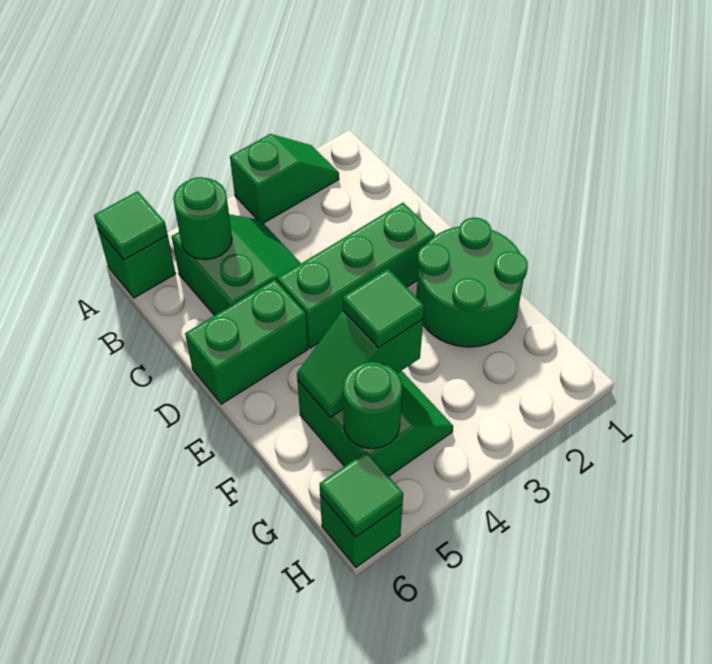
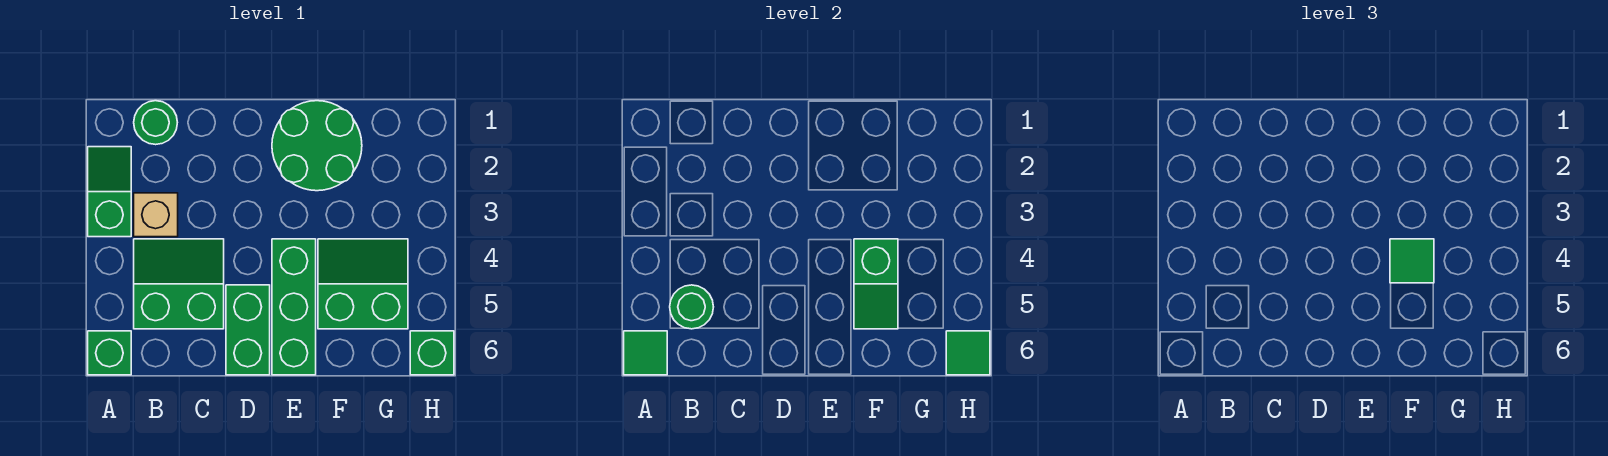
none -> tan brick B3 level 1
green brick D2:D4 level 1 -> green brick E4:E6 level 1
green round brick G5 level 2 -> green round brick B1 level 1

